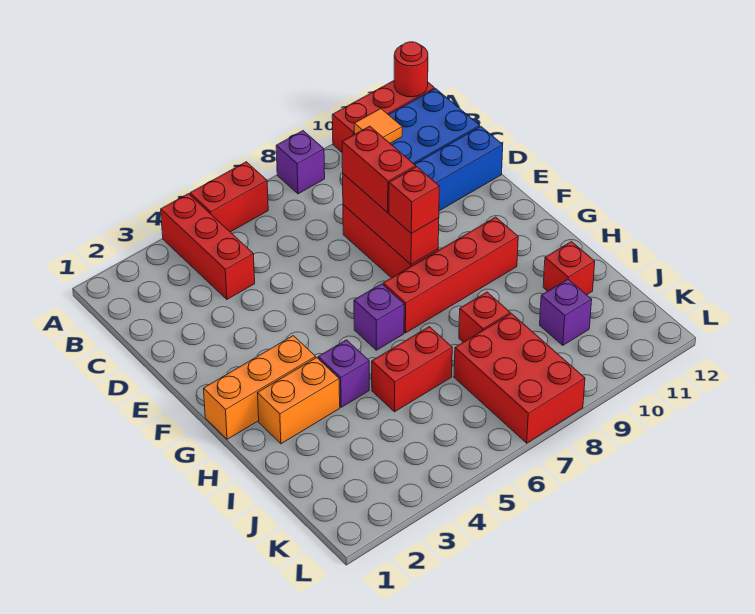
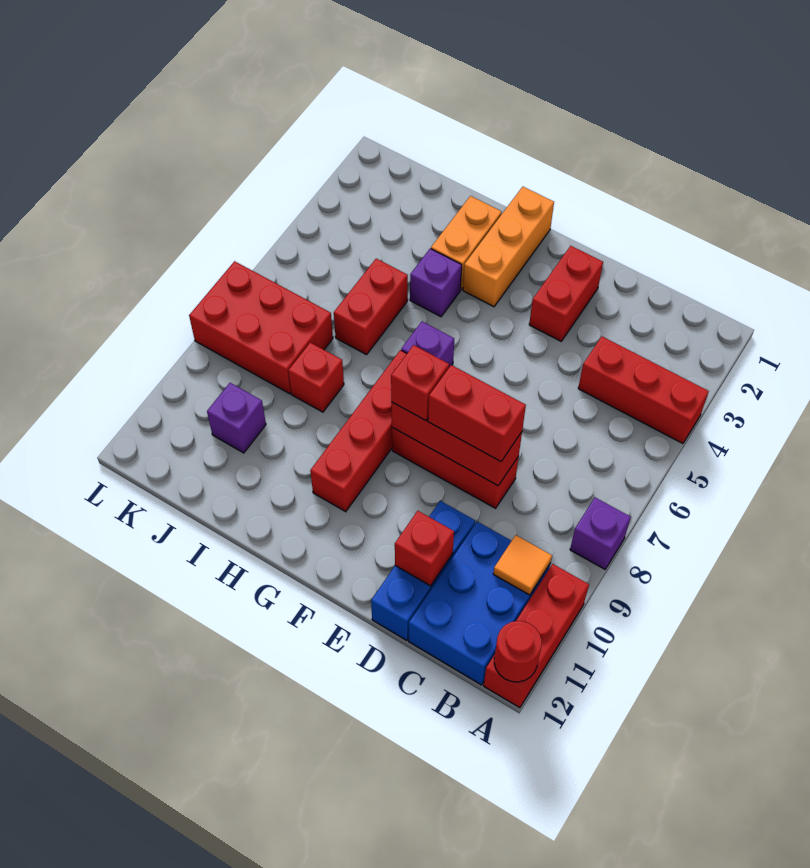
red brick A5:A6 level 1 -> red brick E2:E3 level 1
red brick I11 level 1 -> red brick D11 level 2

